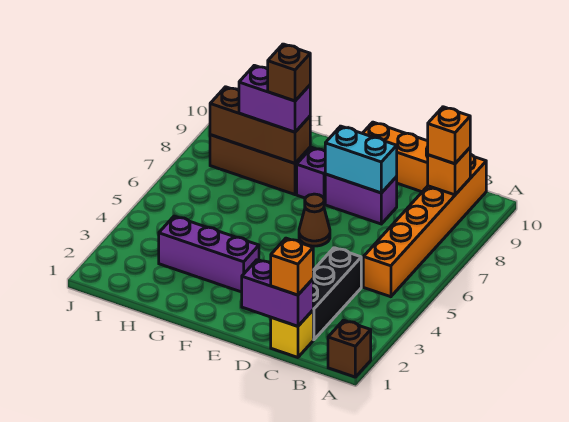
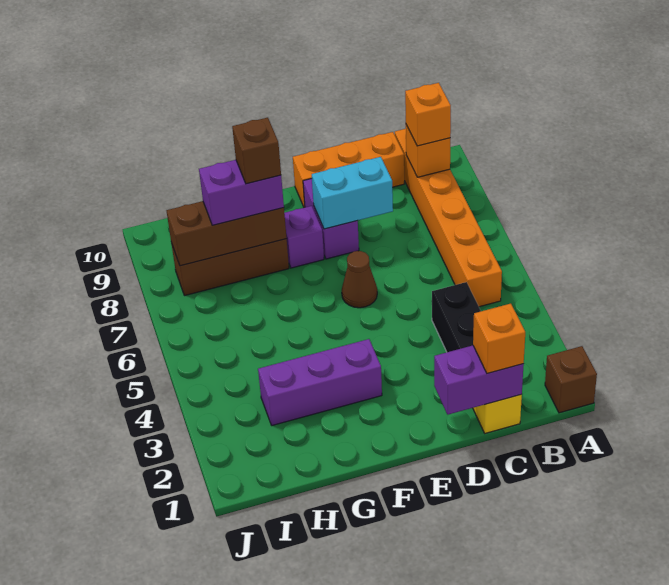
purple brick D8:E8 level 1 -> purple brick E8:E9 level 1

